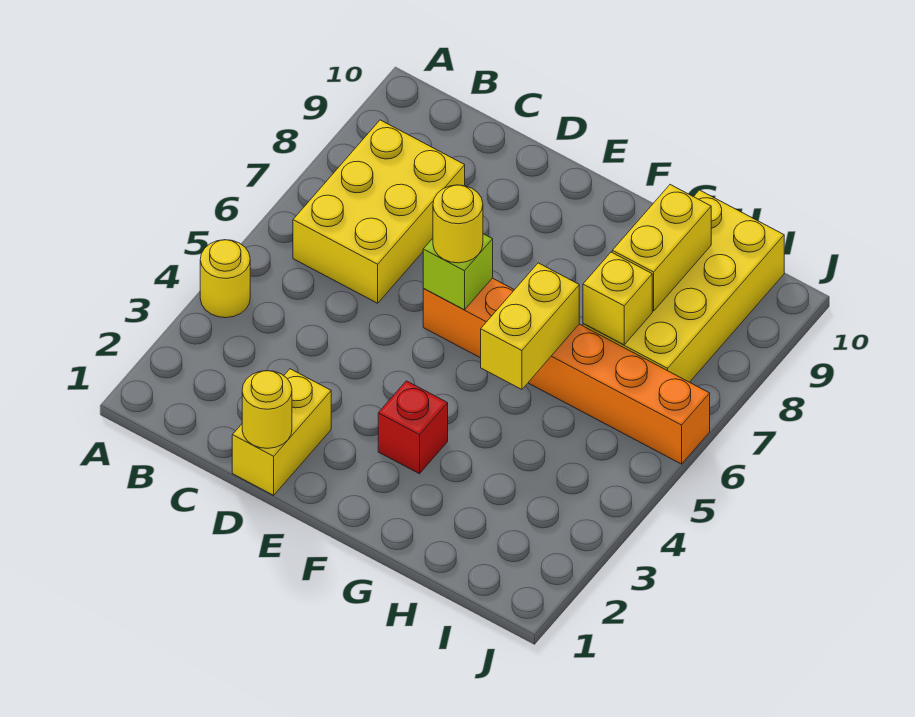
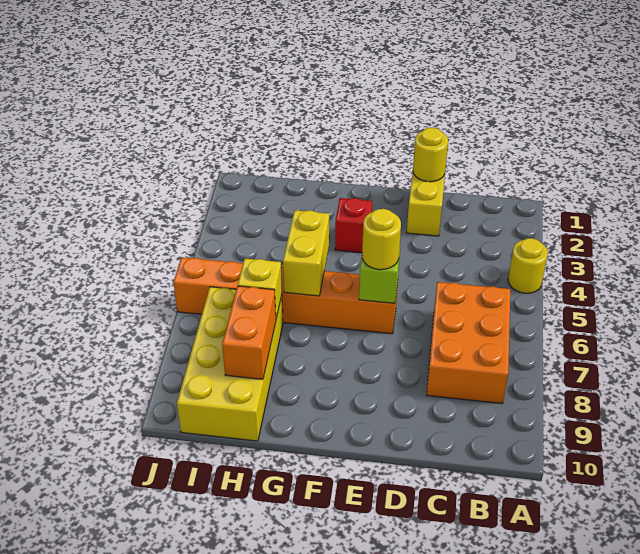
yellow brick B6:C8 level 1 -> orange brick B6:C8 level 1
yellow brick H8:H9 level 2 -> orange brick H8:H9 level 2

